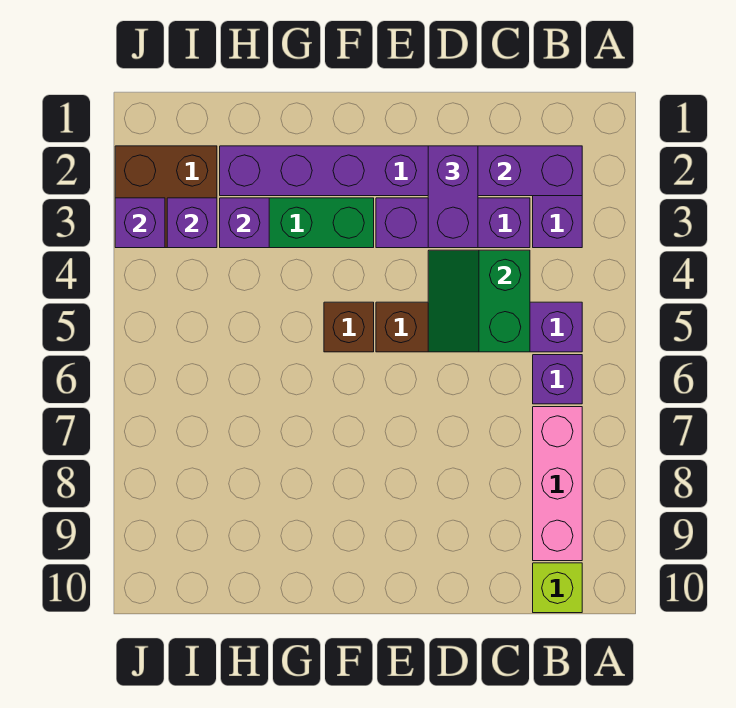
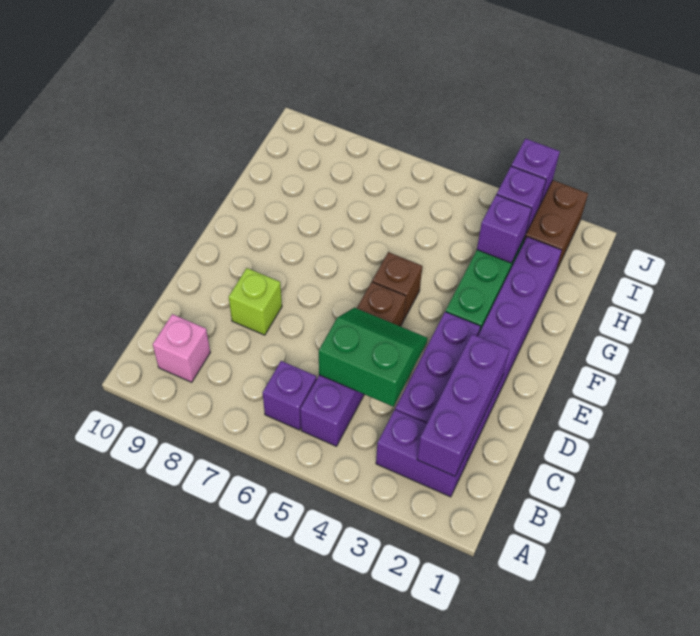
pink brick B7:B9 level 1 -> pink brick B9 level 1
lime brick B10 level 1 -> lime brick D8 level 1
purple brick D2:D3 level 3 -> none

